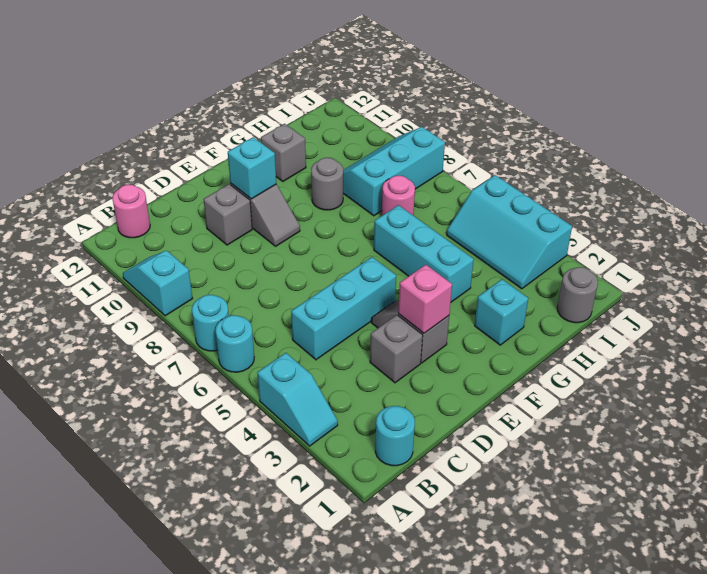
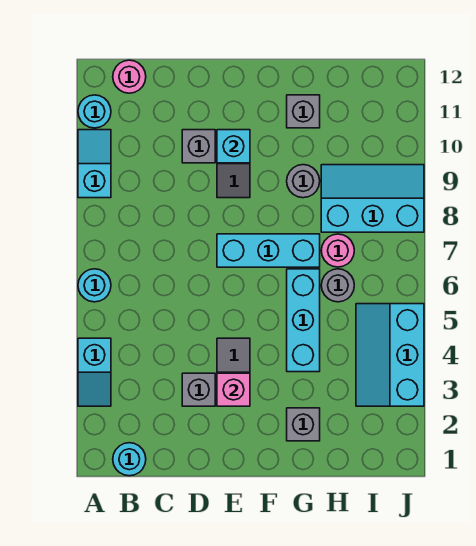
cyan round brick A7 level 1 -> cyan round brick A11 level 1
cyan brick C5:E5 level 1 -> cyan brick E7:G7 level 1
cyan brick G2 level 1 -> grey brick G2 level 1
grey round brick I1 level 1 -> grey round brick H6 level 1

